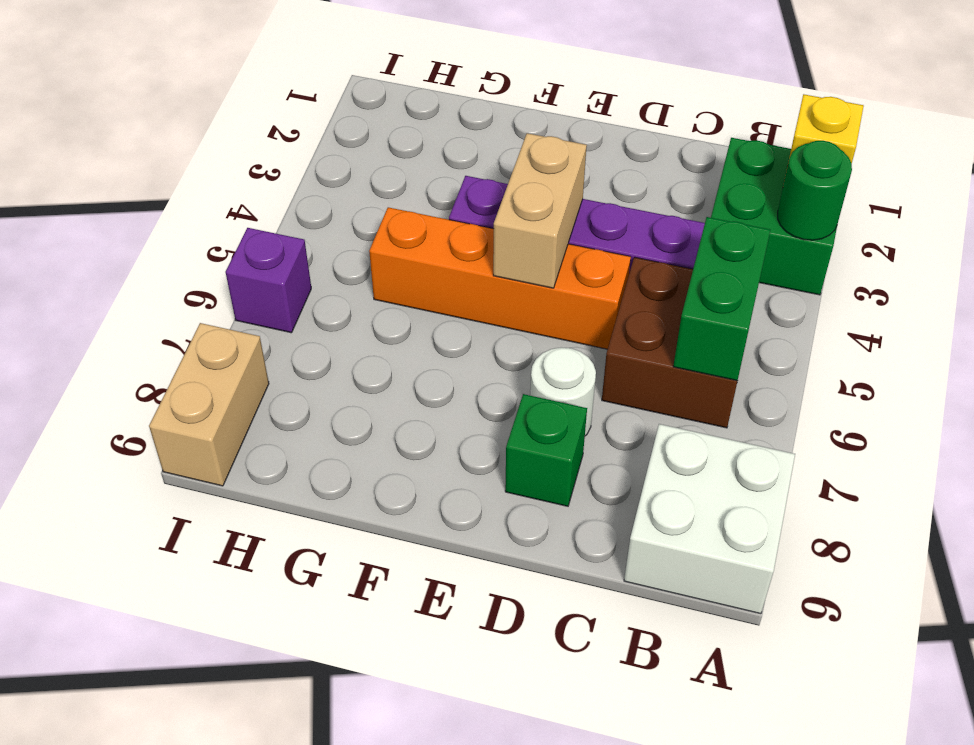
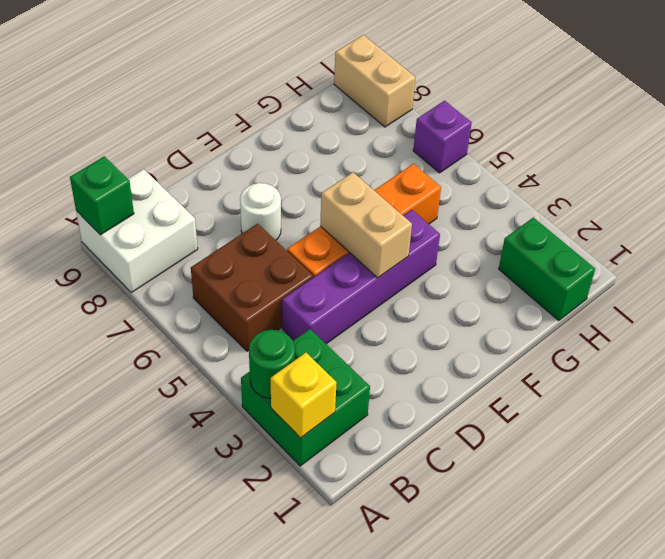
green brick B5:B6 level 2 -> green brick H1:H2 level 1
green brick D8 level 1 -> green brick A9 level 2

